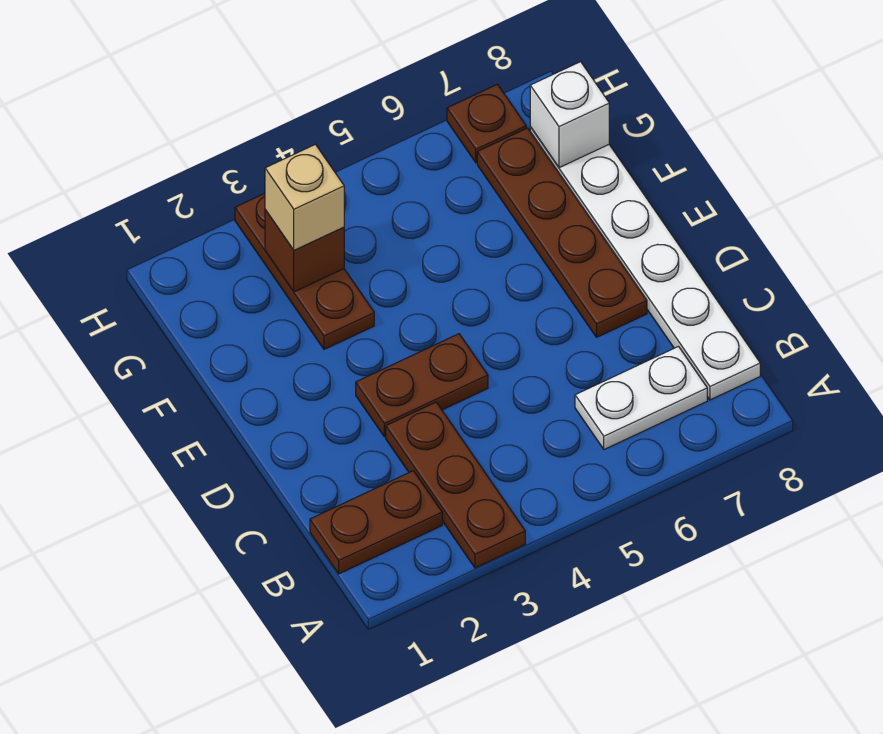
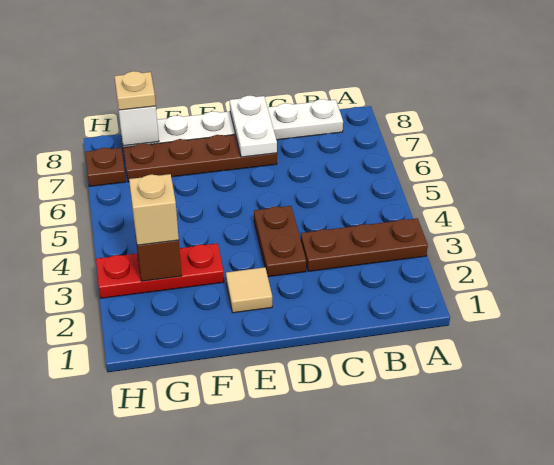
brown plate B1:B2 level 1 -> none
white plate B6:B7 level 1 -> white plate D7:D8 level 2
none -> tan tile E2 level 1
brown plate F3:H3 level 1 -> red plate F3:H3 level 1
none -> tan plate G8 level 3

